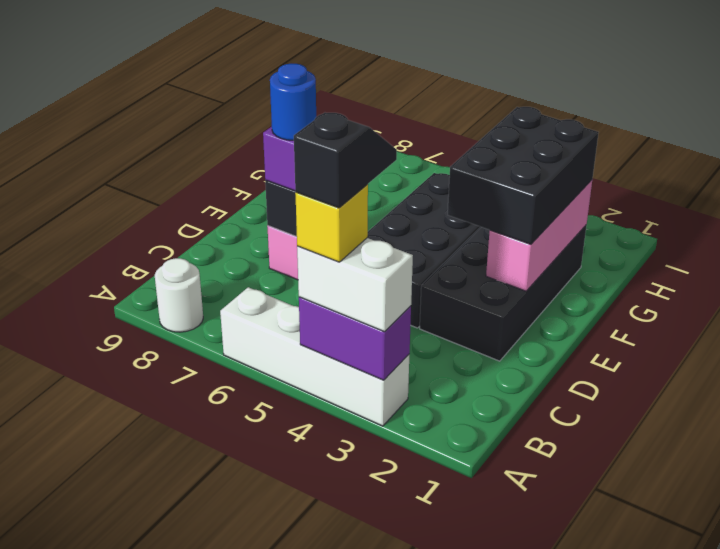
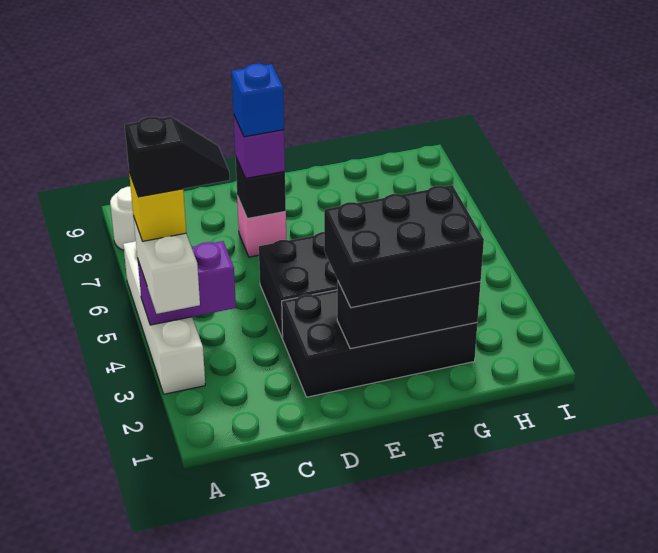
purple brick A3:A4 level 2 -> purple brick A4:B4 level 2
blue round brick D7 level 4 -> blue brick D7 level 4
pink brick E2:G2 level 2 -> black brick E2:G2 level 2

